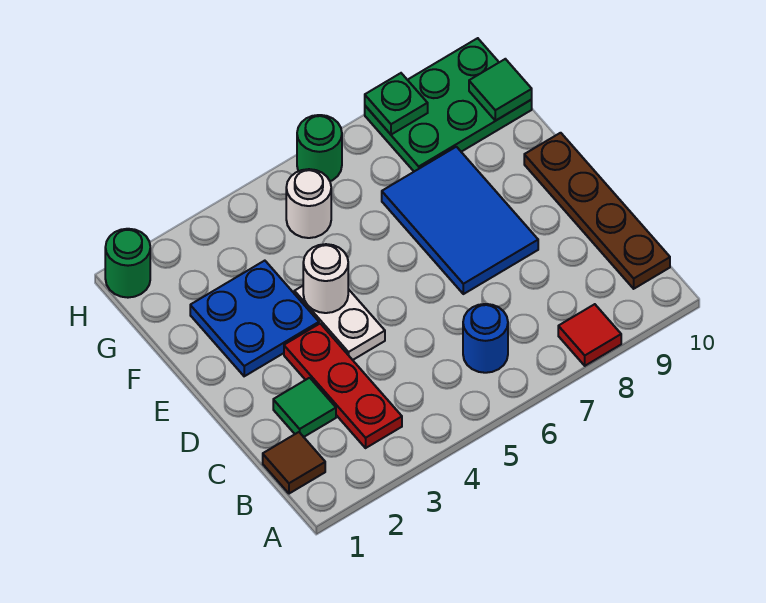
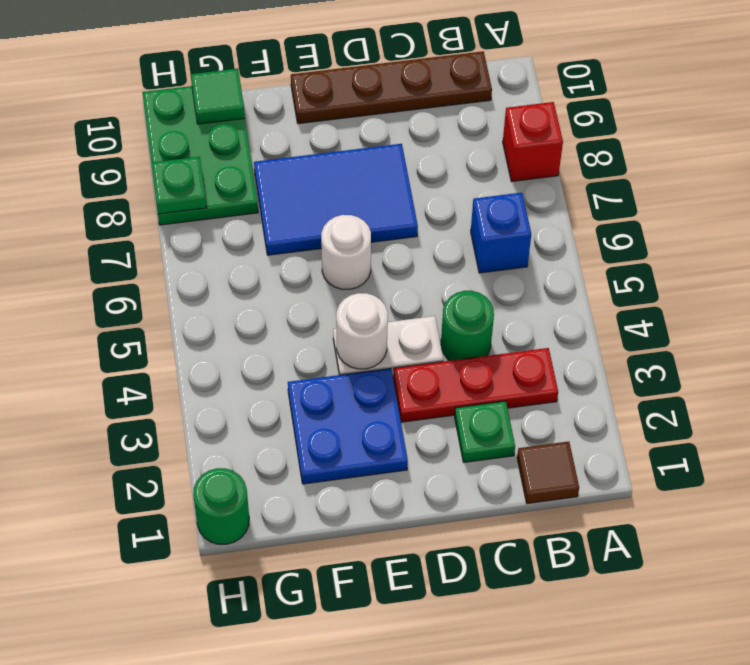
red tile A8 level 1 -> red brick A8 level 1
blue round brick B6 level 1 -> blue brick B6 level 1
green tile C2 level 1 -> green plate C2 level 1
white round brick G5 level 1 -> white round brick E6 level 1
green round brick H6 level 1 -> green round brick C4 level 1

